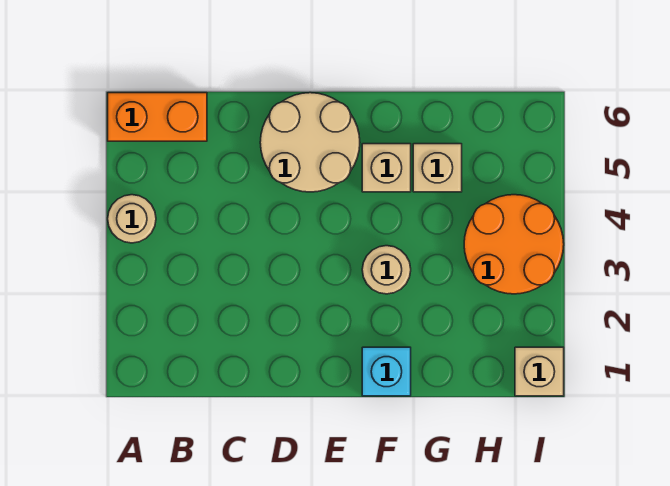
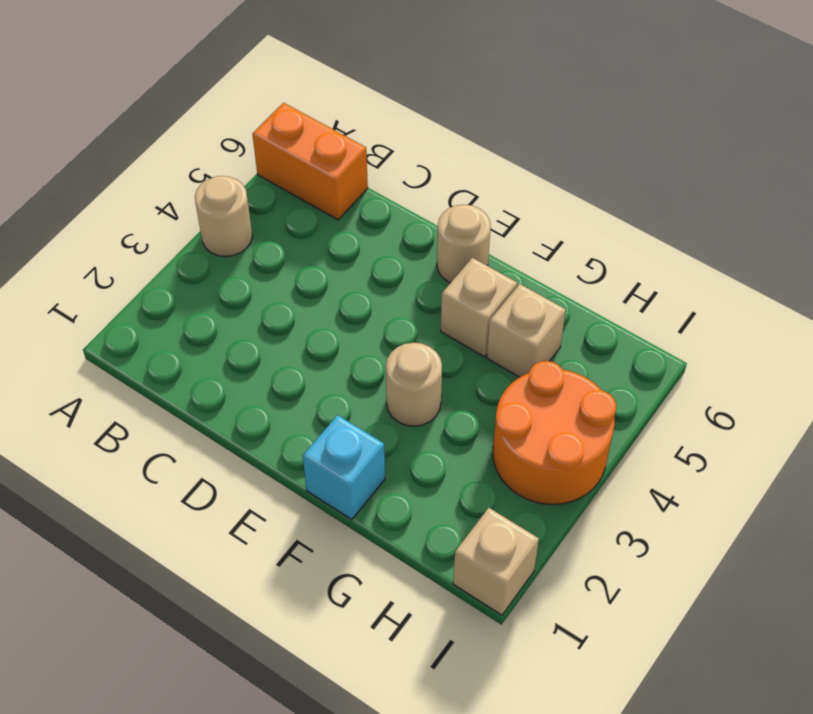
tan round brick D5:E6 level 1 -> tan round brick E6 level 1

